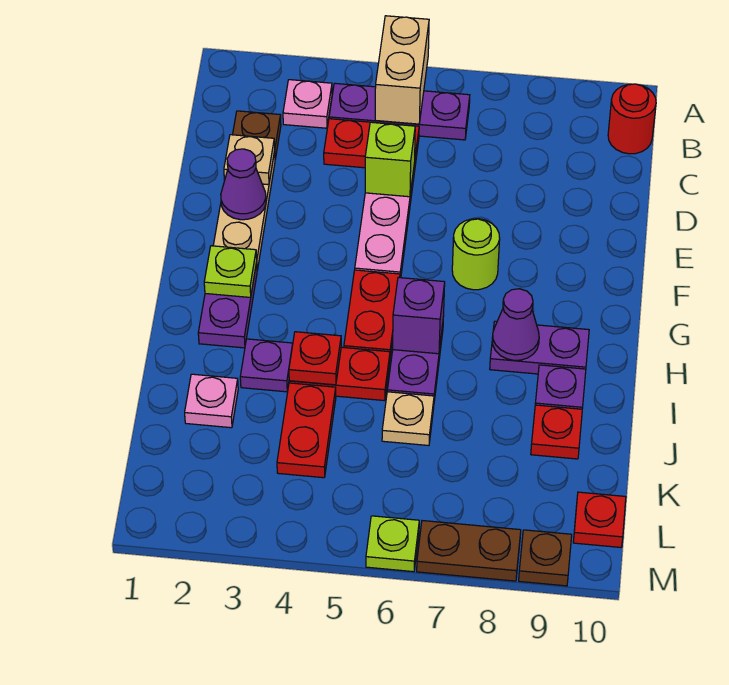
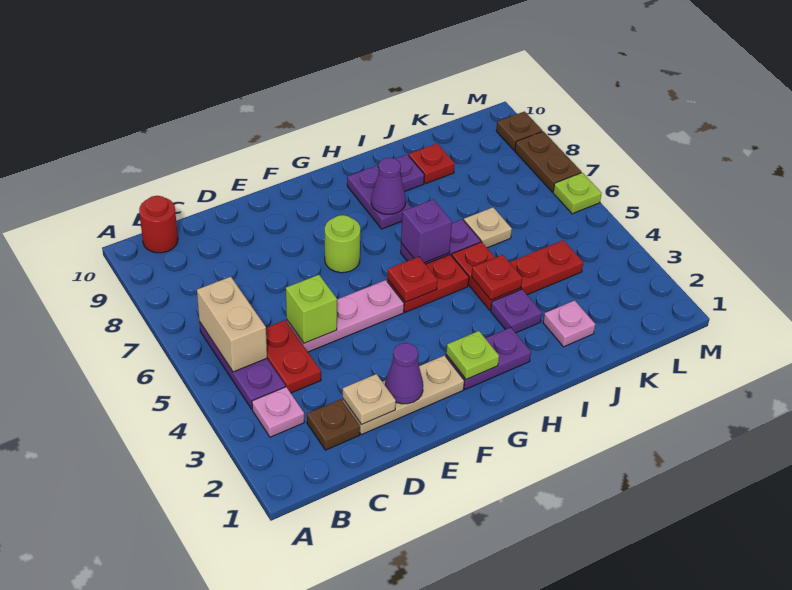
tan brick A5:B5 level 2 -> tan brick B5:B6 level 2
red plate L10 level 1 -> red plate G5 level 2

